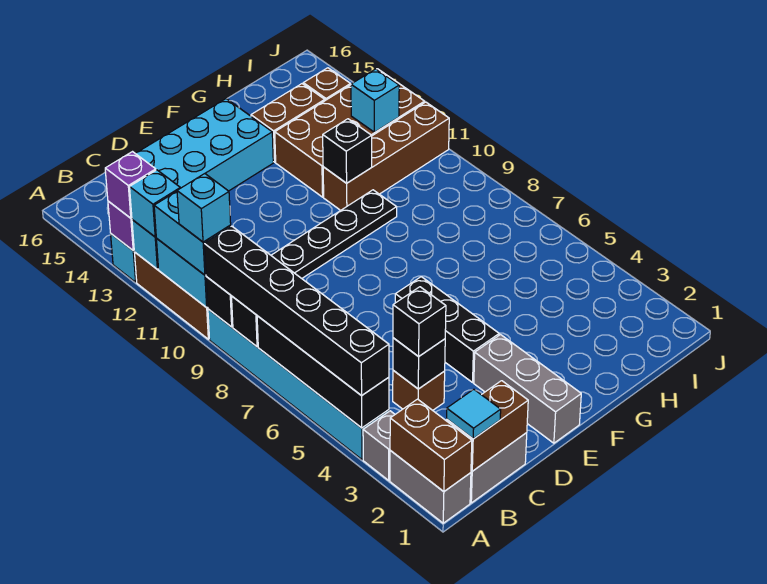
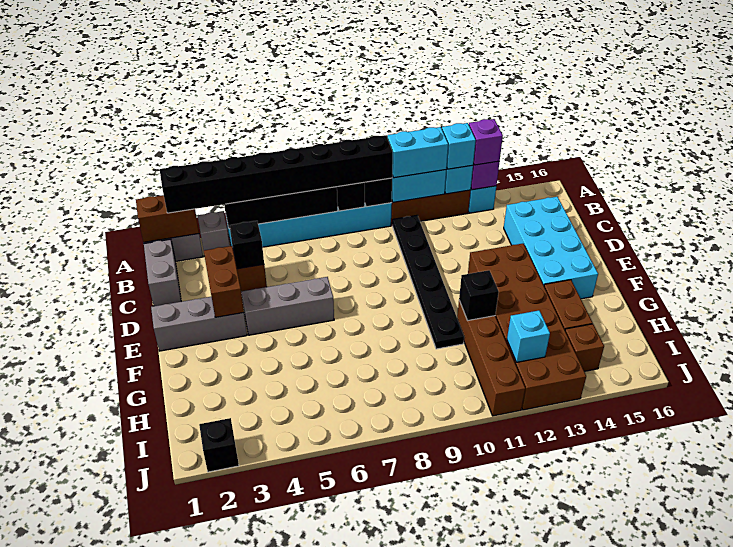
black brick A4:A9 level 3 -> black brick A2:A9 level 3
cyan brick A10 level 4 -> none
brown brick B1:C1 level 2 -> brown brick D3:E3 level 2
cyan tile B1 level 3 -> none
black brick C4 level 3 -> black brick J2 level 1
black brick E4:E6 level 1 -> grey brick E4:E6 level 1
brown brick G12:J13 level 1 -> brown brick E12:J13 level 1

